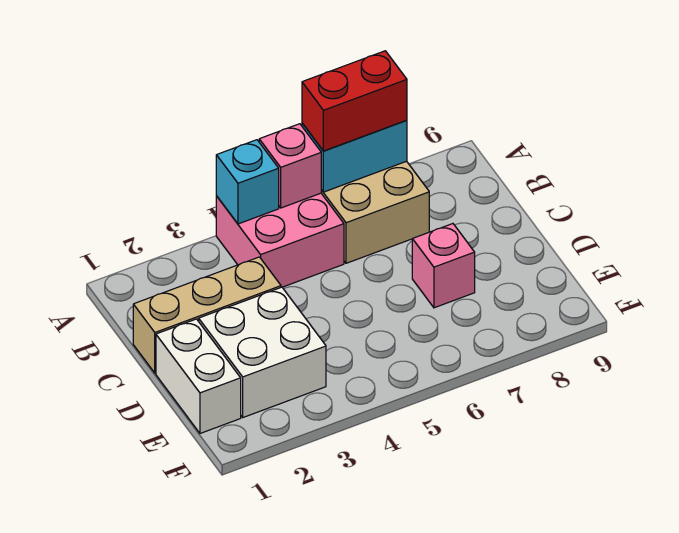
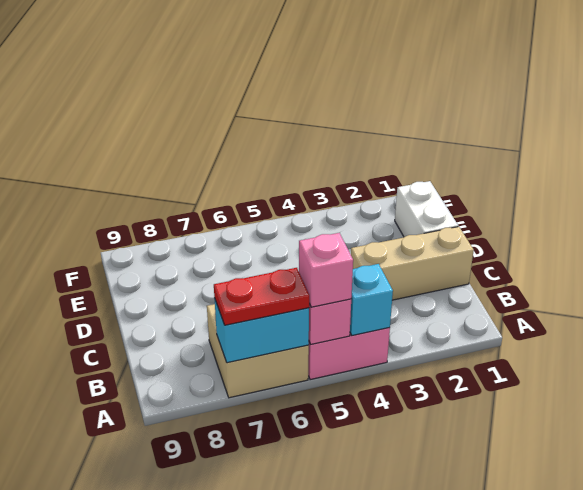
red brick A6:A7 level 3 -> red plate A6:A7 level 3
white brick D2:E3 level 1 -> none
pink brick D7 level 1 -> pink brick A5 level 3

